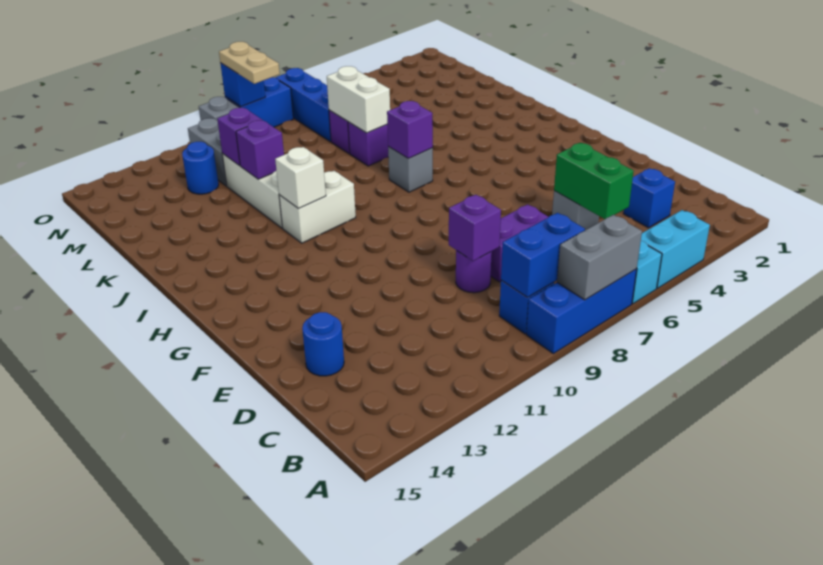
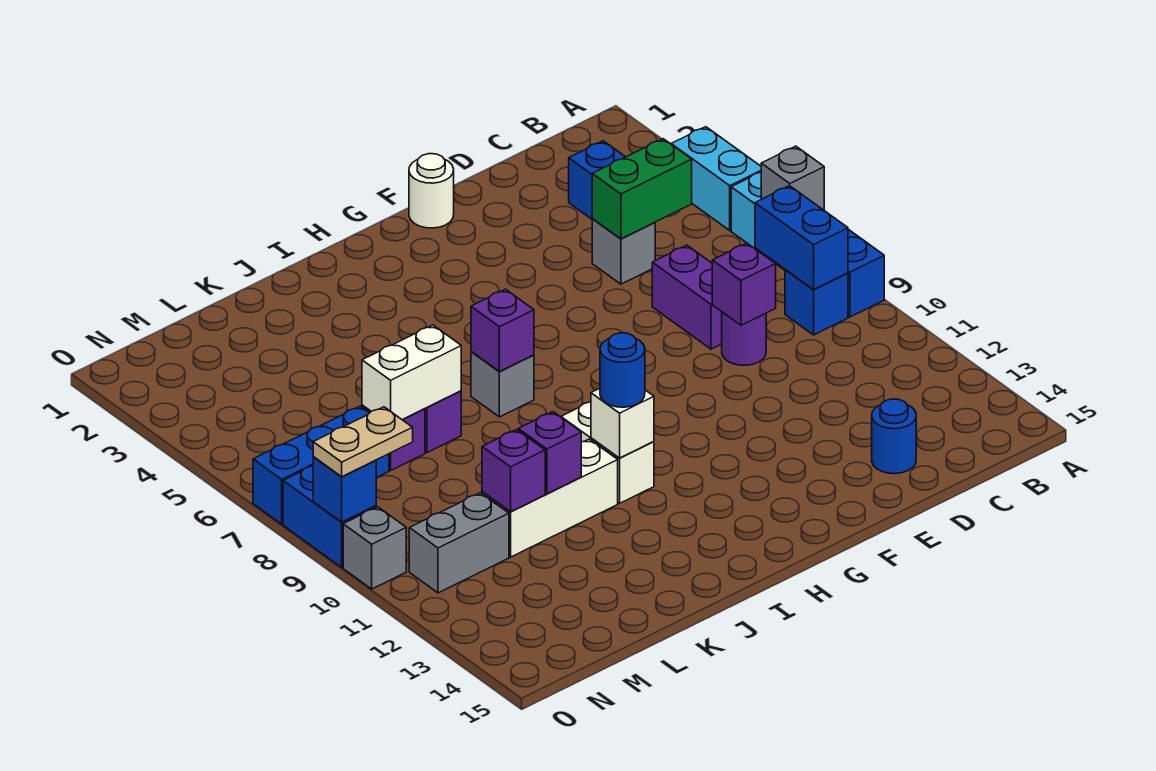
grey brick A7:A8 level 2 -> grey brick A7 level 2
none -> white round brick F1 level 1
blue round brick M12 level 1 -> blue round brick I11 level 3

